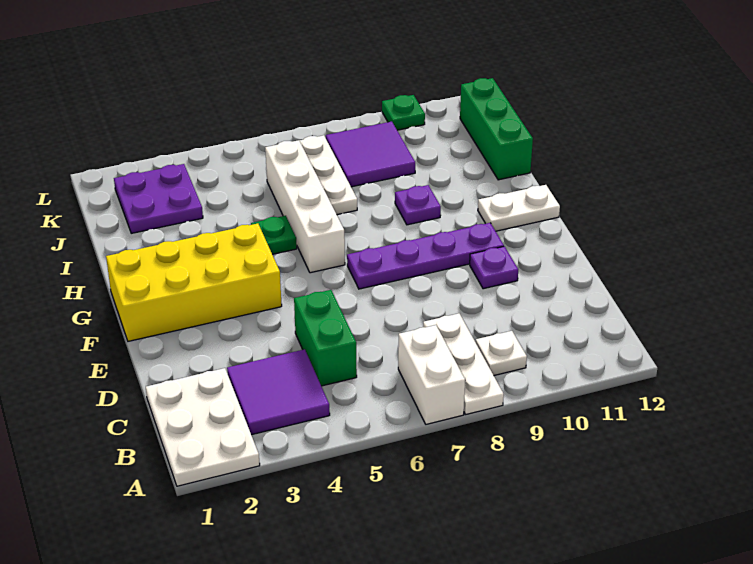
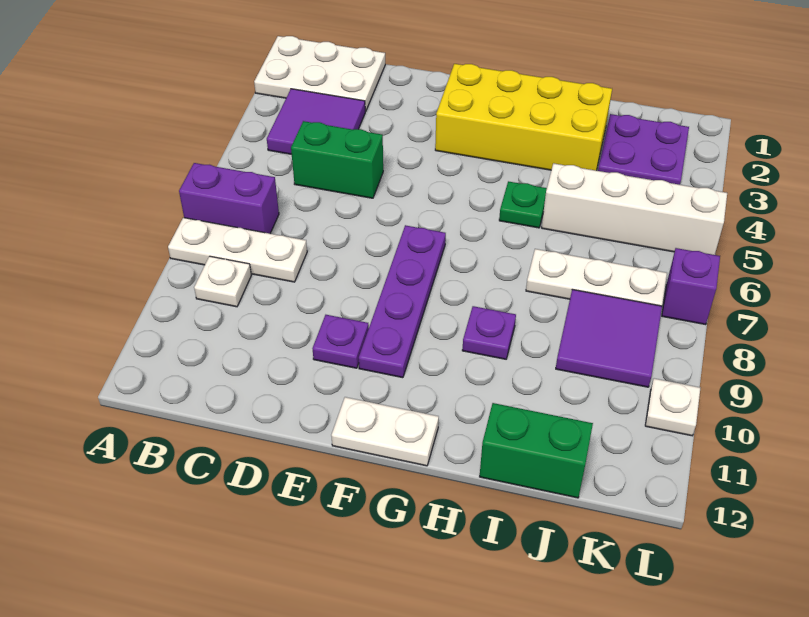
white brick A7:B7 level 1 -> purple brick A7:B7 level 1
yellow brick F1:G4 level 1 -> yellow brick F2:I3 level 1
white brick G6:J6 level 1 -> white brick I5:L5 level 1
white plate G11:G12 level 1 -> white plate F12:G12 level 1
green brick I12:K12 level 1 -> green brick I12:J12 level 1
none -> purple brick L7 level 1
green plate L10 level 1 -> white plate L10 level 1

